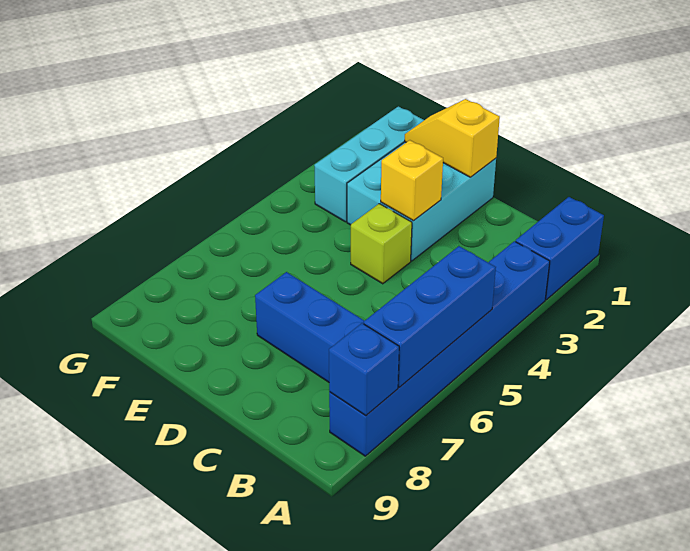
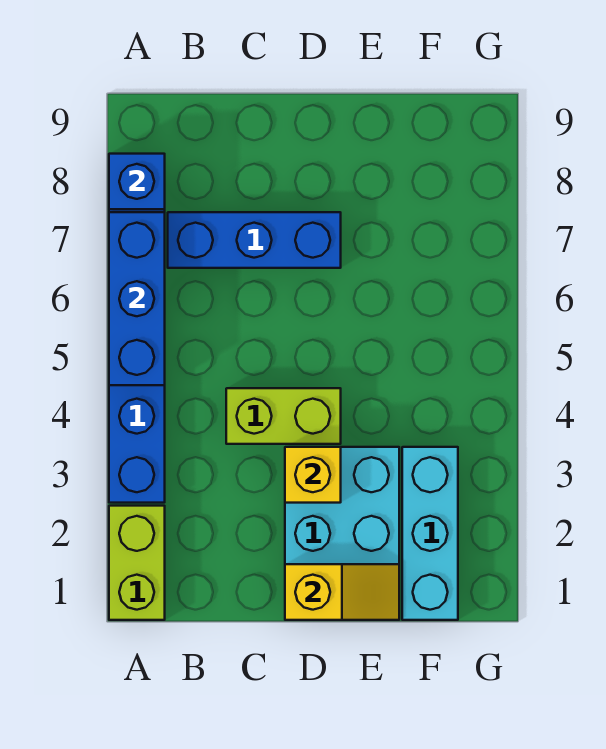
blue brick A1:A2 level 1 -> lime brick A1:A2 level 1
lime brick D4 level 1 -> lime brick C4:D4 level 1

